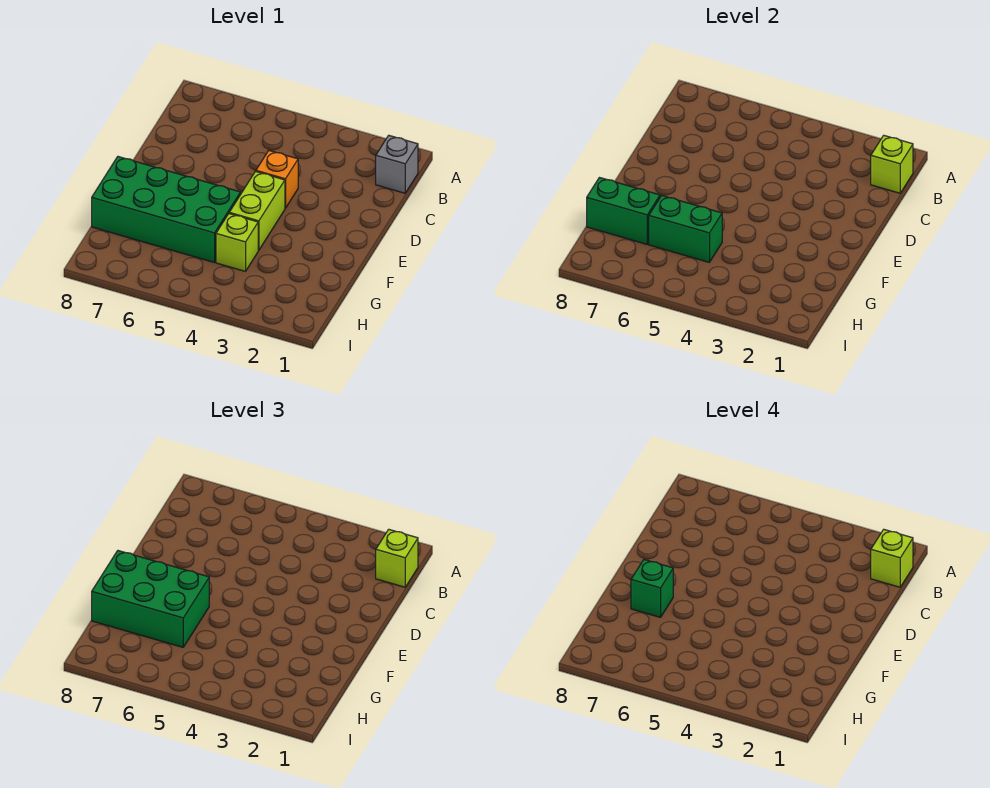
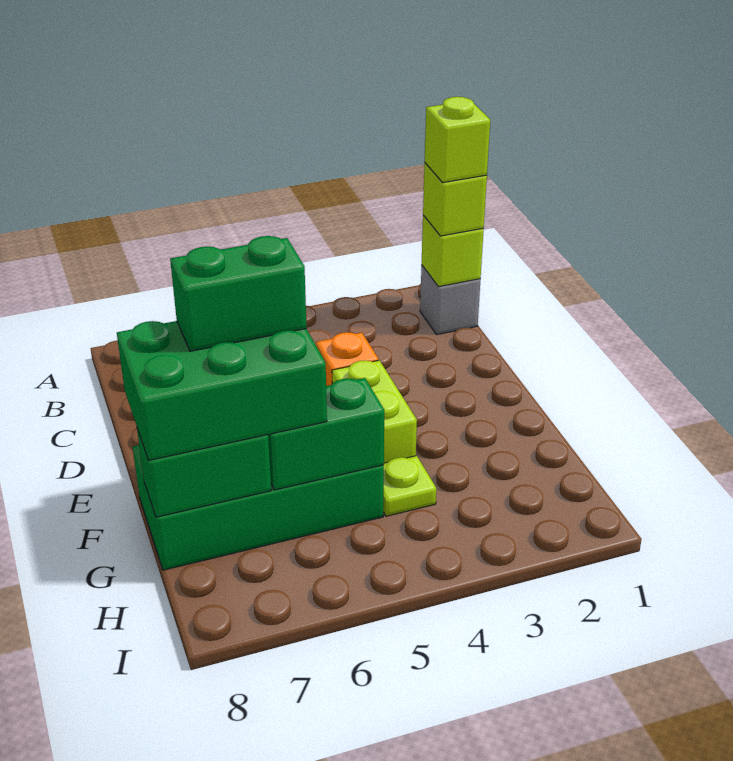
green brick F7 level 4 -> green brick F6:F7 level 4
lime brick G4 level 1 -> lime plate G4 level 1

